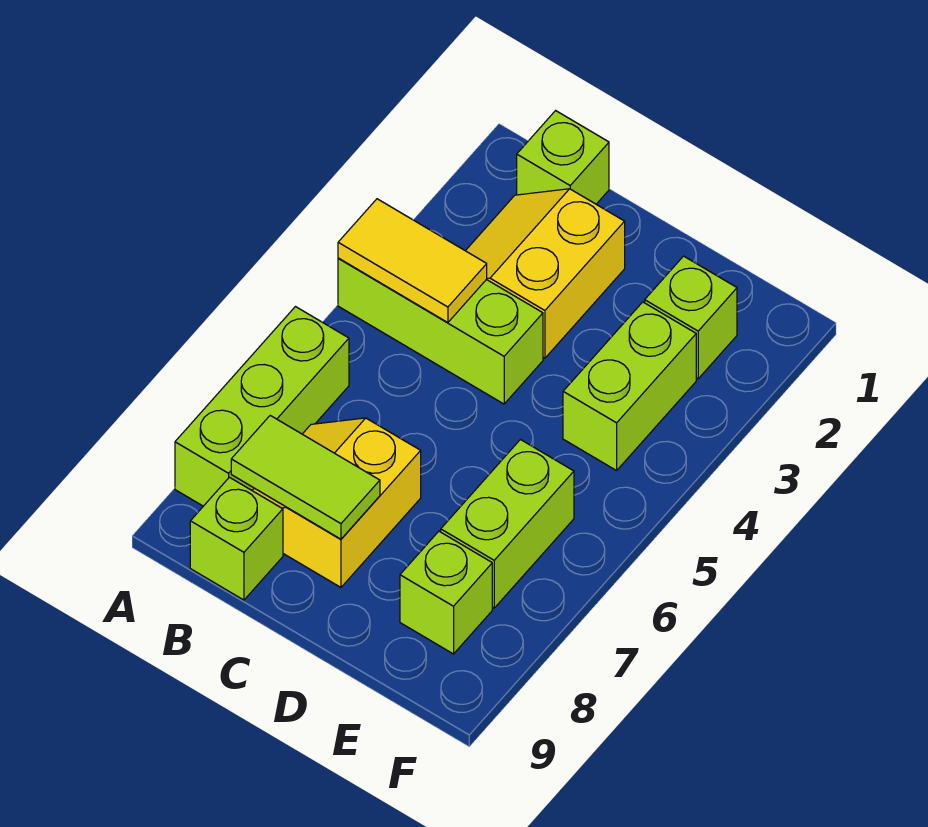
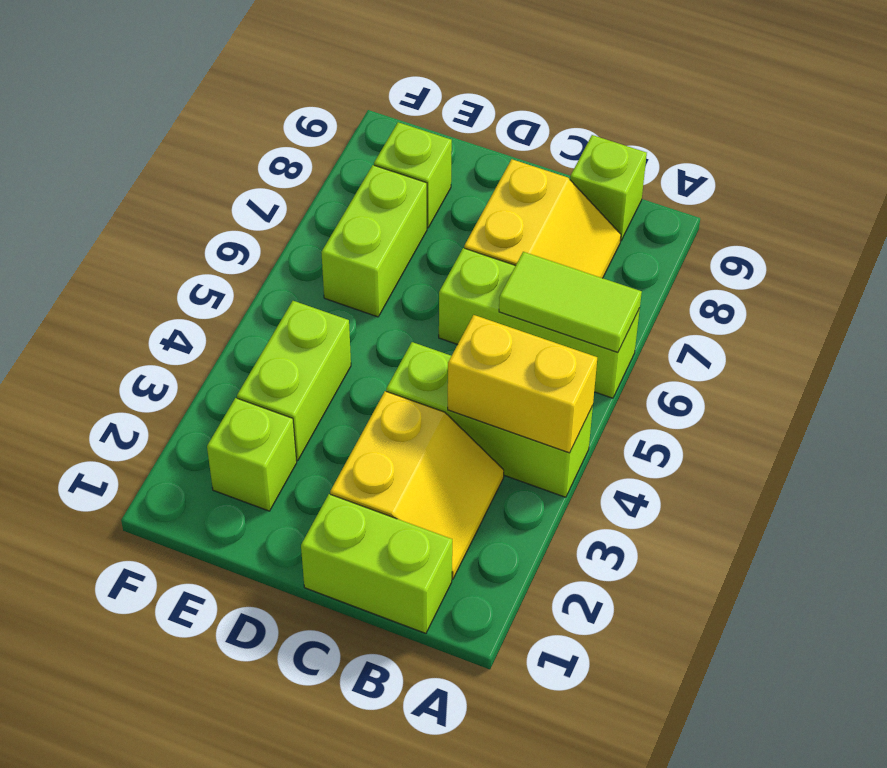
yellow tile A4:B4 level 2 -> yellow brick A4:B4 level 2
lime brick A6:A8 level 1 -> lime brick A6:C6 level 1
lime brick B1 level 1 -> lime brick B1:C1 level 1
lime tile B8:C8 level 2 -> lime tile A6:B6 level 2

